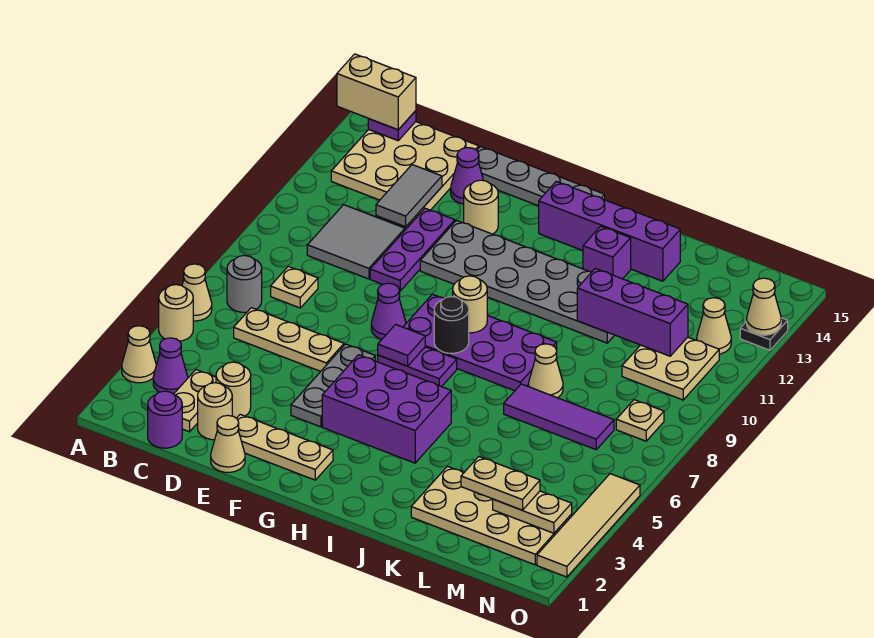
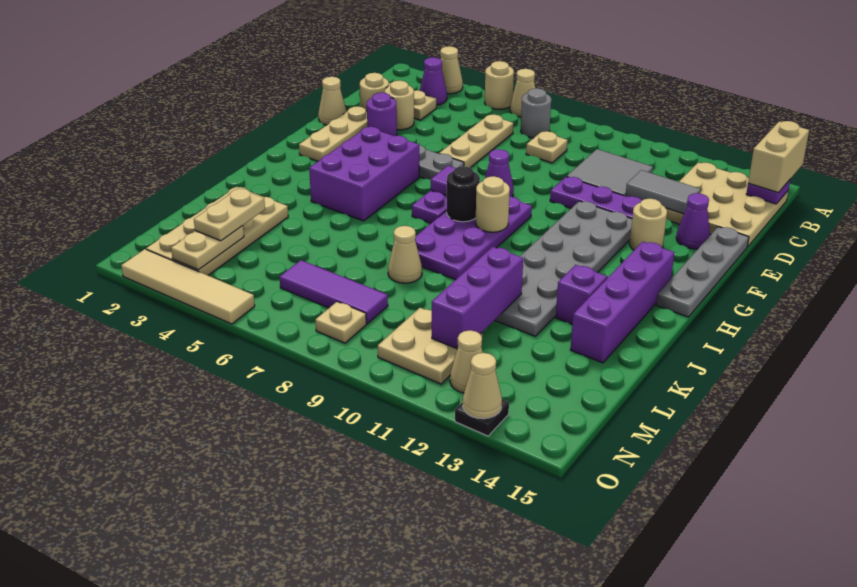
purple round brick C1 level 1 -> purple round brick E3 level 1
purple tile K7:M7 level 1 -> purple tile M6:M8 level 1

